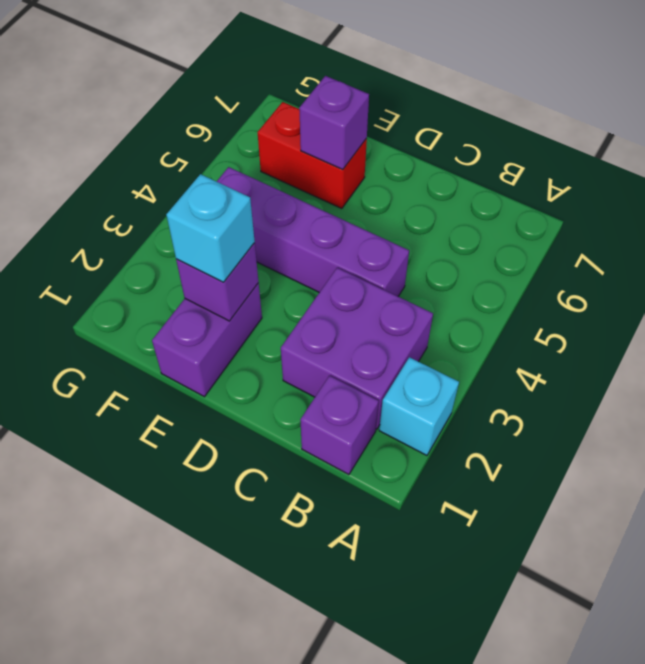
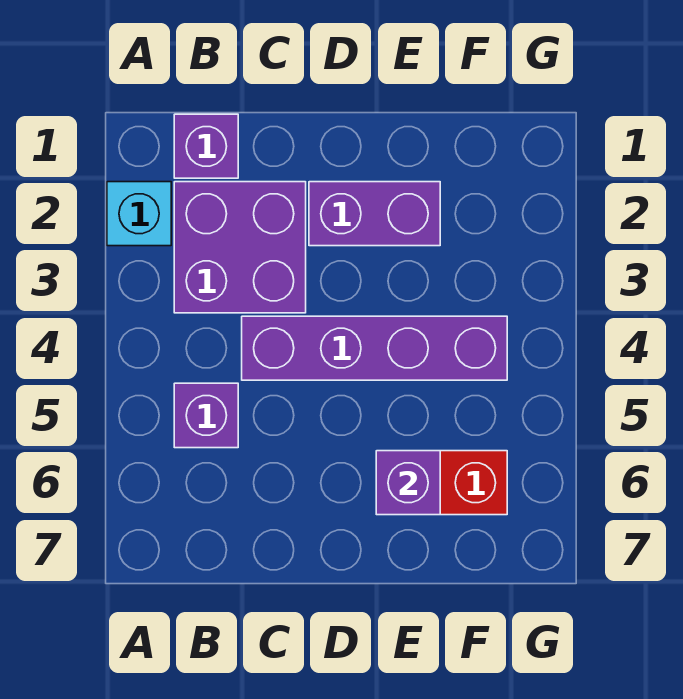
purple brick E1:E2 level 1 -> purple brick D2:E2 level 1
purple brick E2 level 2 -> purple brick B5 level 1
cyan brick E2 level 3 -> none

